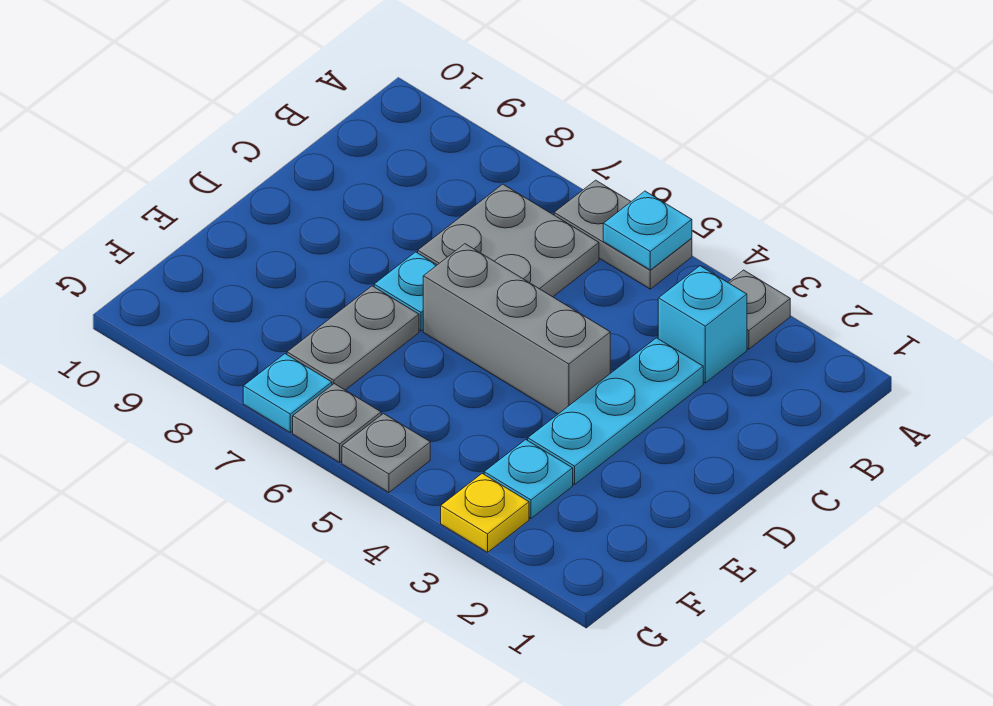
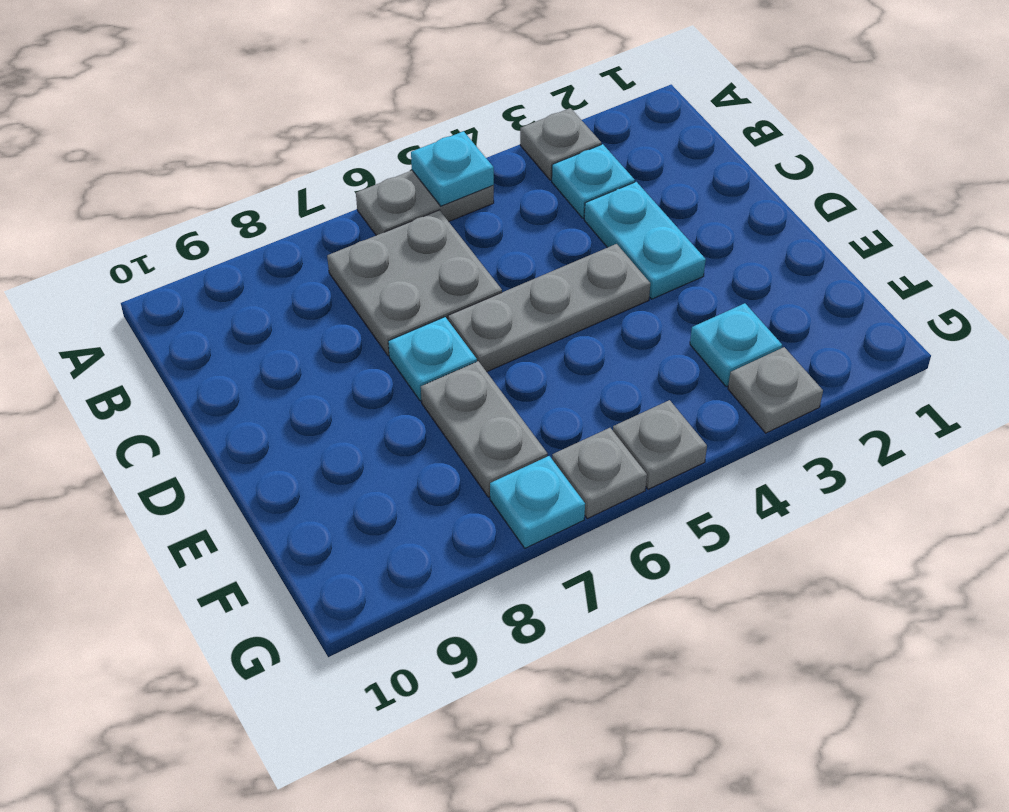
cyan brick B3 level 1 -> cyan plate B3 level 1
cyan plate C3:E3 level 1 -> cyan plate C3:D3 level 1
grey brick D4:D6 level 1 -> grey plate D4:D6 level 1
yellow plate G3 level 1 -> grey plate G3 level 1

